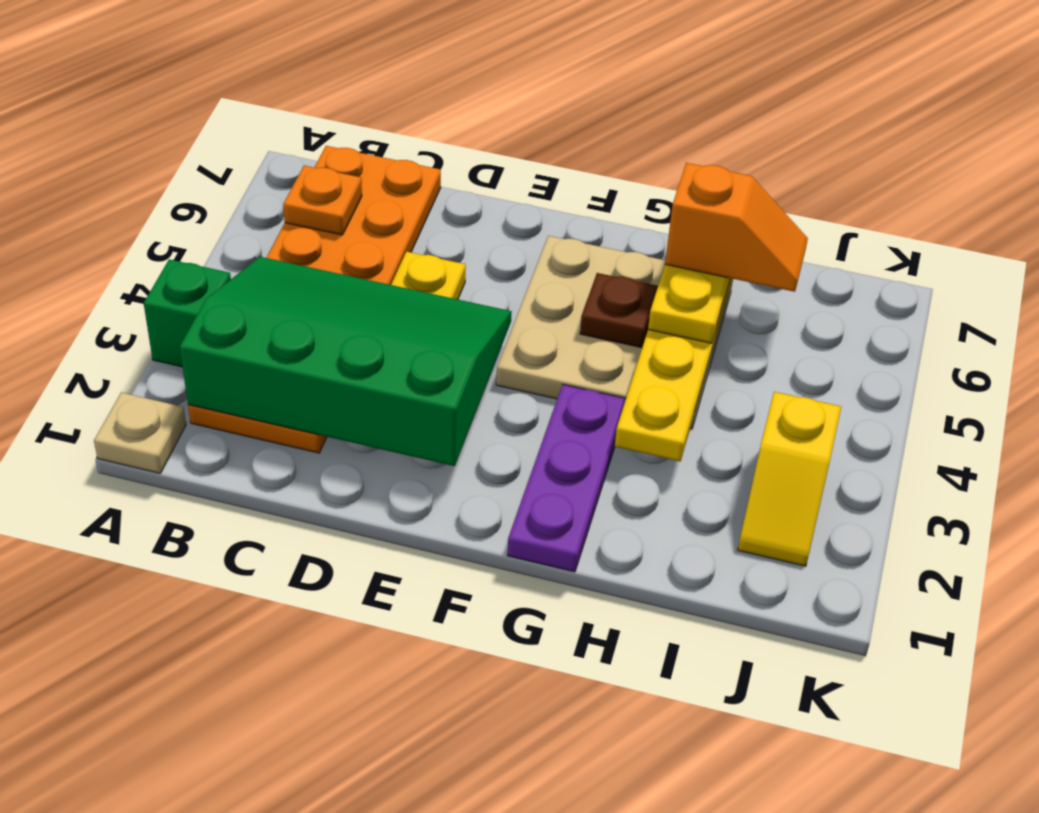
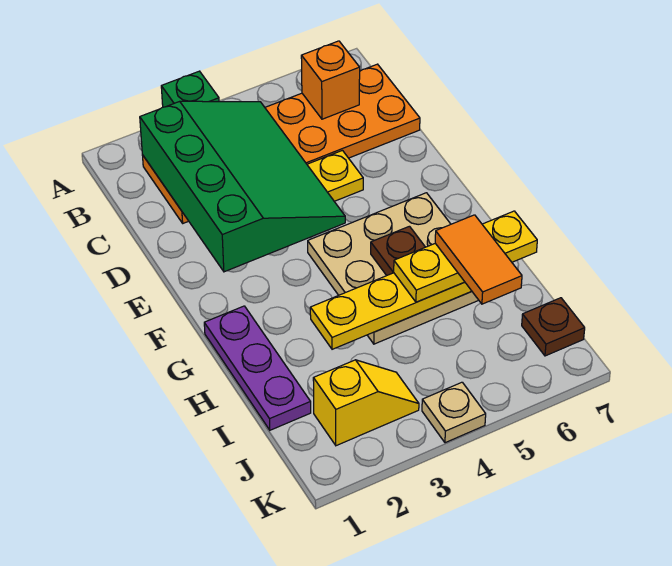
tan plate A1 level 1 -> tan plate K4 level 1
orange plate B6 level 2 -> orange brick B6 level 2
purple plate G1:G3 level 1 -> purple plate G1:I1 level 1
orange slope H6:I6 level 4 top H -> orange tile H6:I6 level 4
yellow slope J2:J3 level 1 top 3 -> yellow slope J2:J3 level 1 top 2
none -> brown plate J7 level 1

